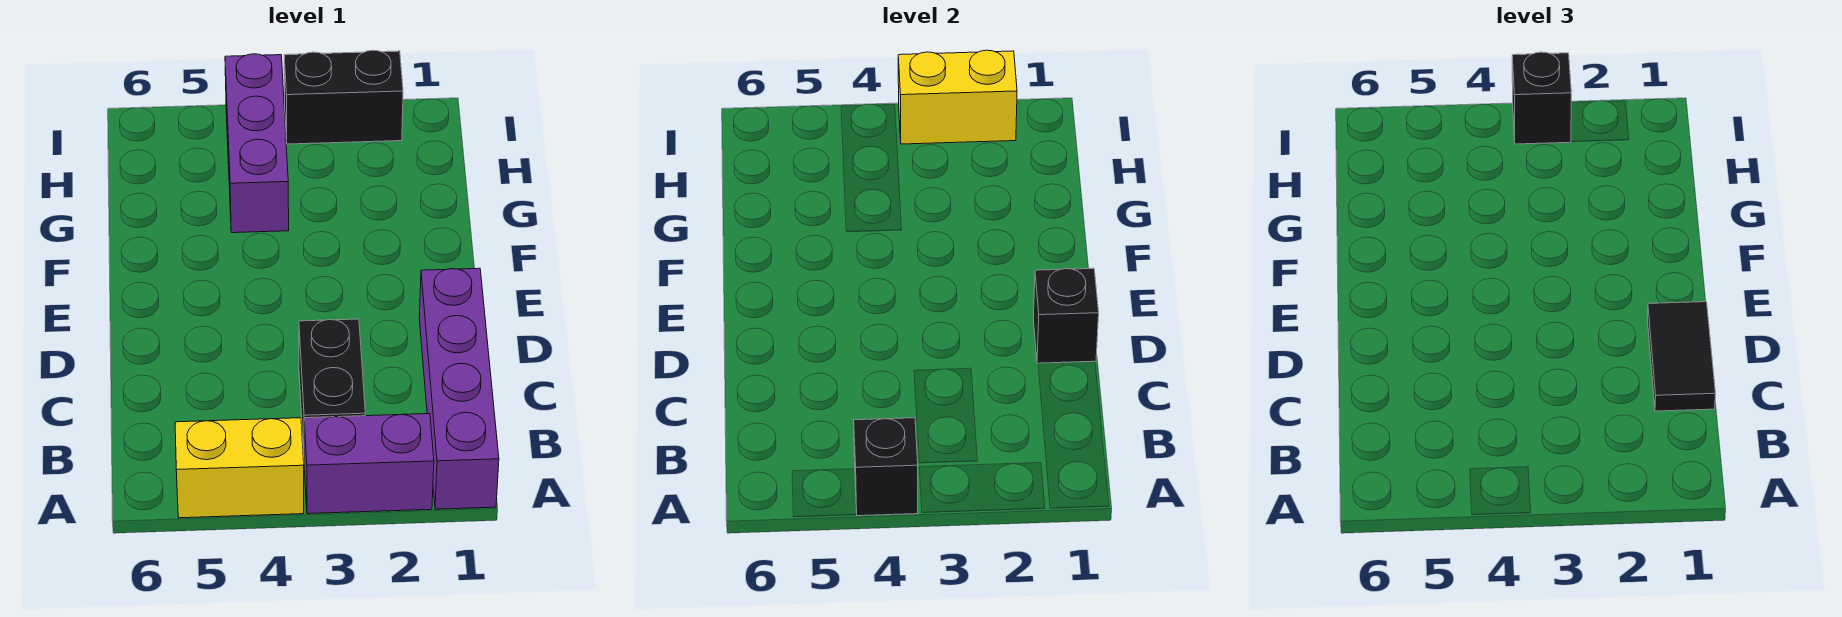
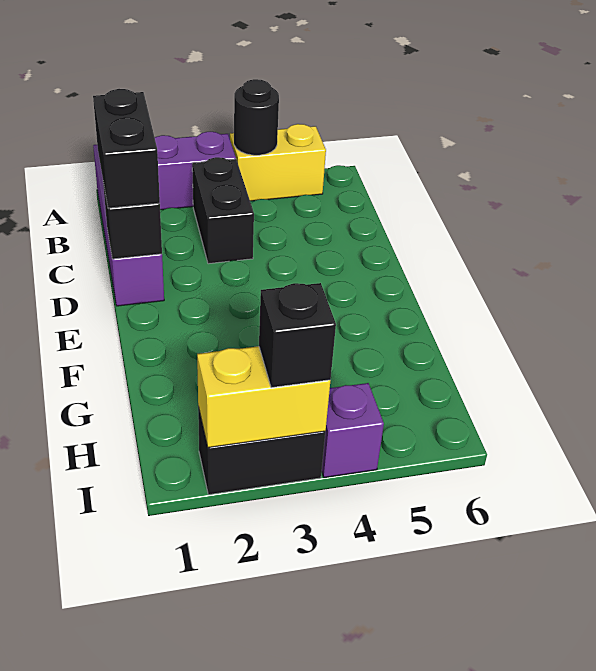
black brick A4 level 2 -> black round brick A4 level 2
black tile C1:D1 level 3 -> black brick C1:D1 level 3
purple brick G4:I4 level 1 -> purple brick I4 level 1

